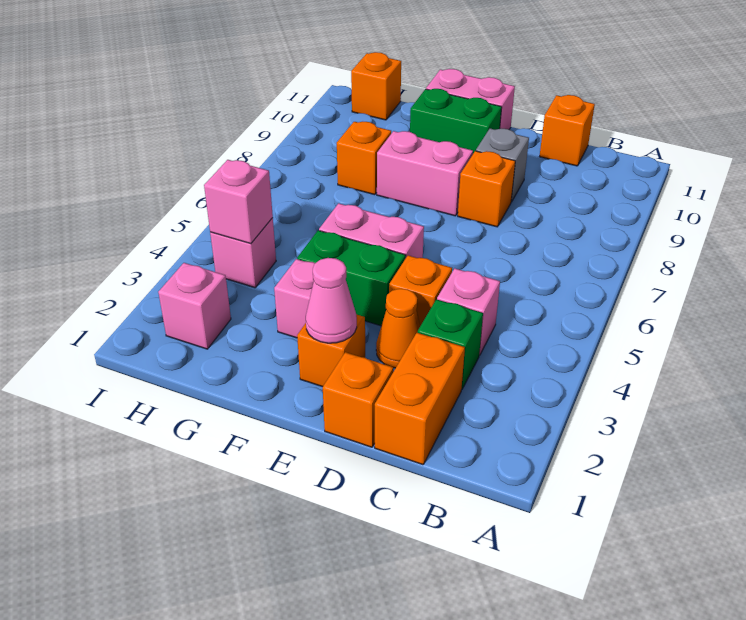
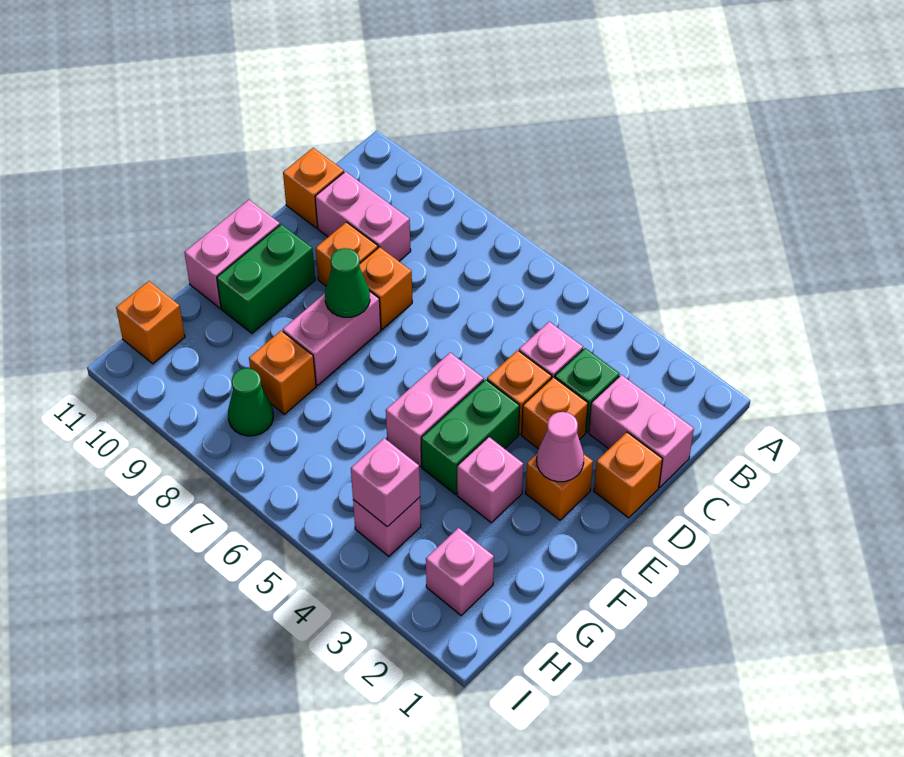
orange brick C1:C2 level 1 -> pink brick C1:C2 level 1
none -> pink brick C9:C10 level 1
orange cone D3 level 1 -> orange brick D3 level 1
grey brick D9 level 1 -> orange brick D9 level 1
none -> green cone E8 level 2
none -> green cone H8 level 1

